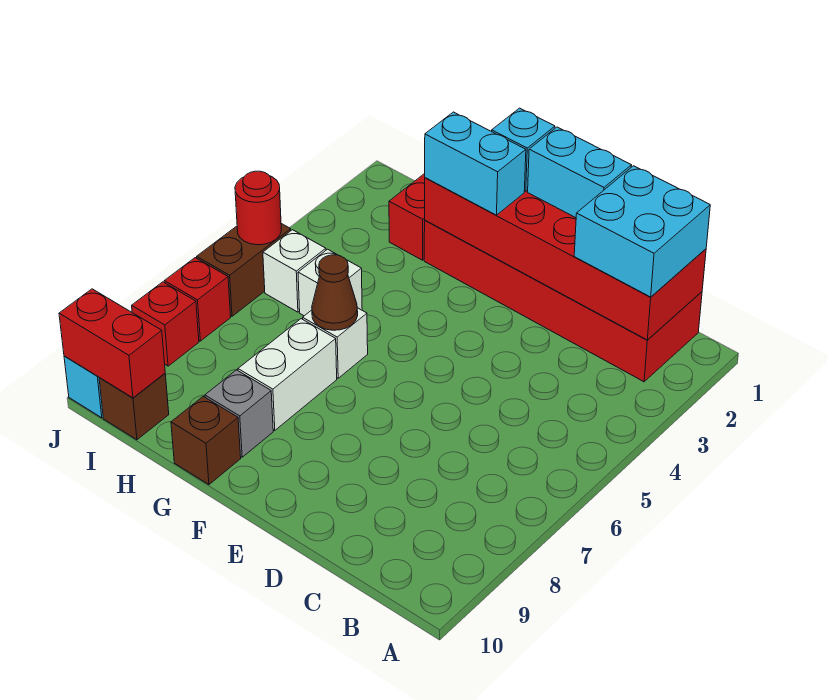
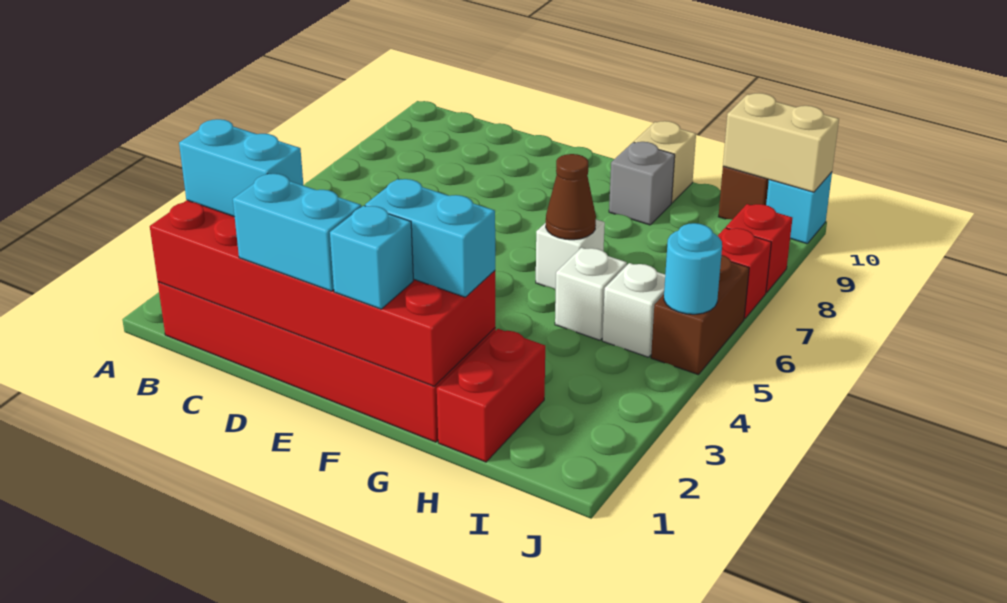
cyan brick B1:C2 level 3 -> cyan brick B2:C2 level 3
white brick G7:G8 level 1 -> none
brown brick G10 level 1 -> tan brick G10 level 1
red brick I10:J10 level 2 -> tan brick I10:J10 level 2
red round brick J5 level 2 -> cyan round brick J5 level 2

